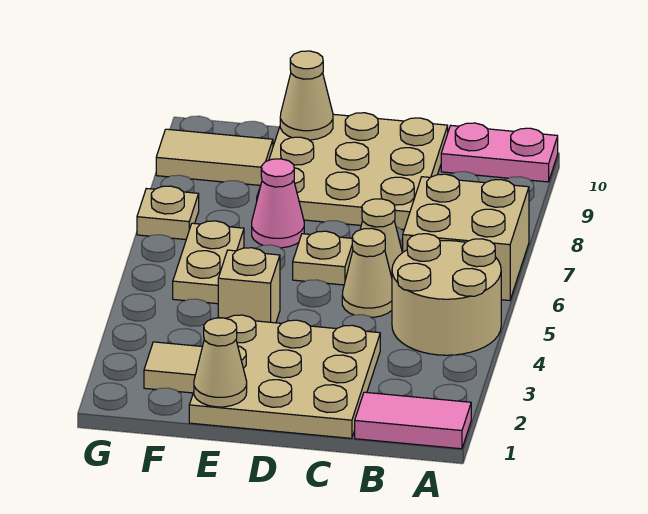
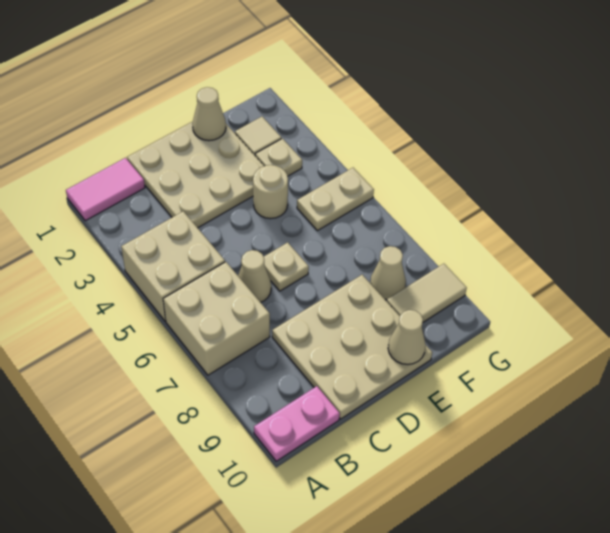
tan round brick A4:B5 level 1 -> tan brick A4:B5 level 1
tan cone C5 level 1 -> tan cone F8 level 1
tan brick E4 level 1 -> tan round brick E4 level 1
pink cone E7 level 1 -> none
tan plate F5:F6 level 1 -> tan plate F5:G5 level 1
tan plate G7 level 1 -> tan plate F3 level 1

